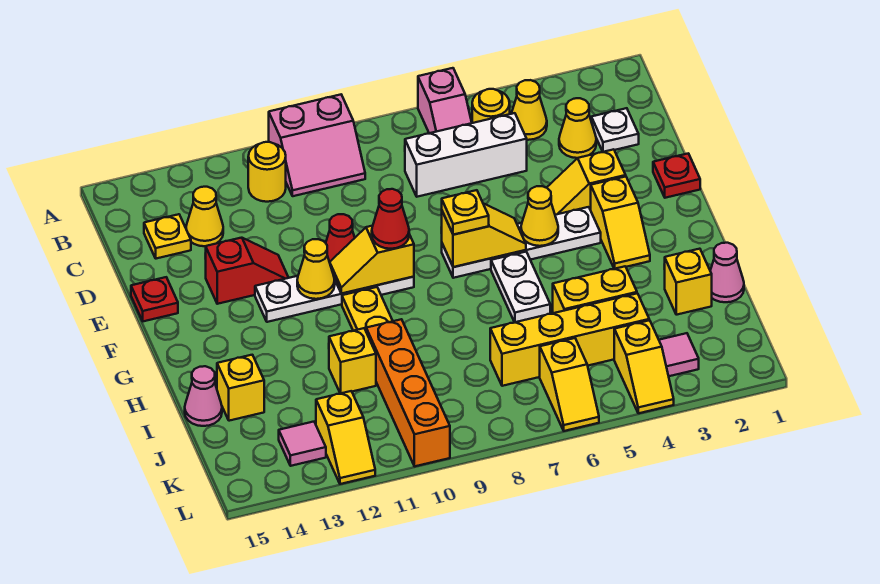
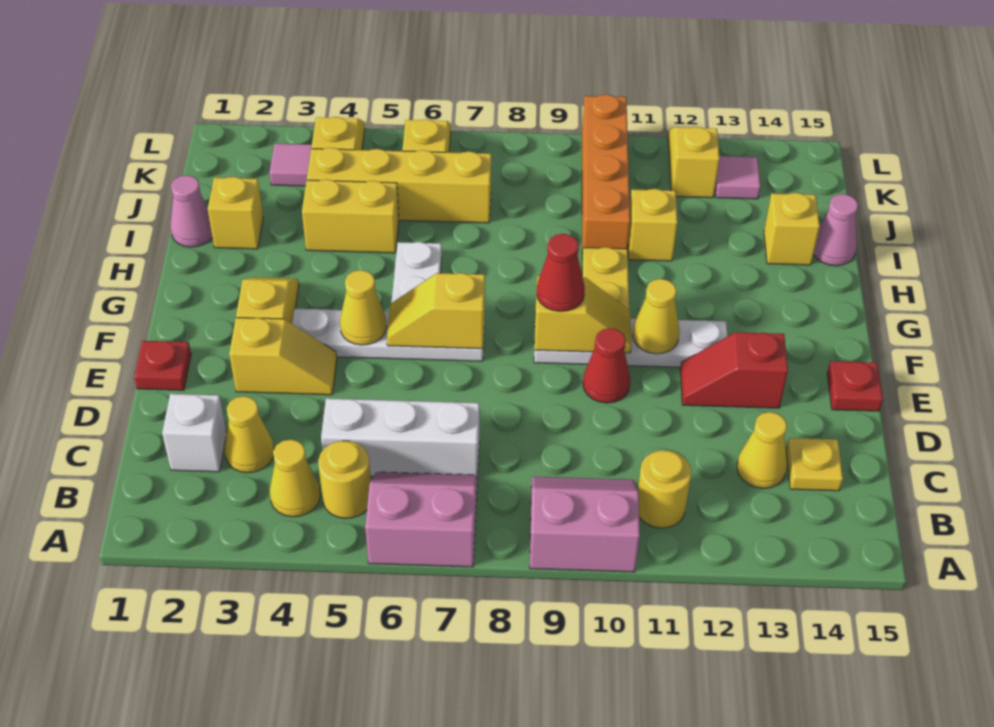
pink slope A6:B6 level 1 top A -> pink slope A6:B7 level 1 top A
white plate C2 level 1 -> white brick C2 level 1
yellow plate F7 level 3 -> none

